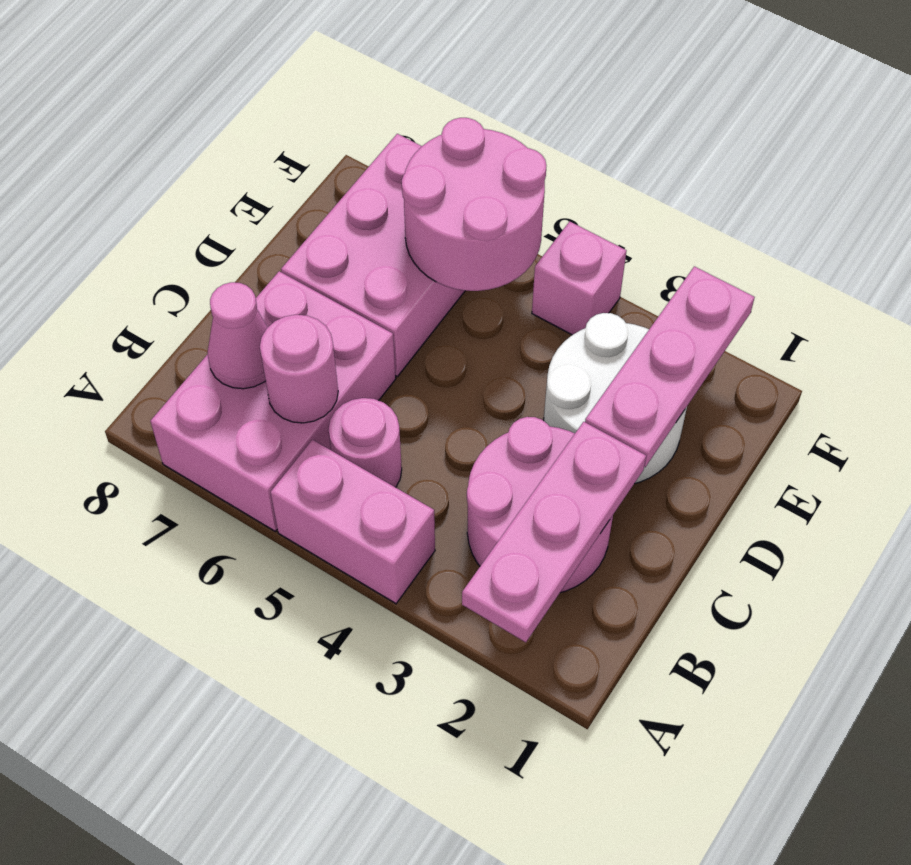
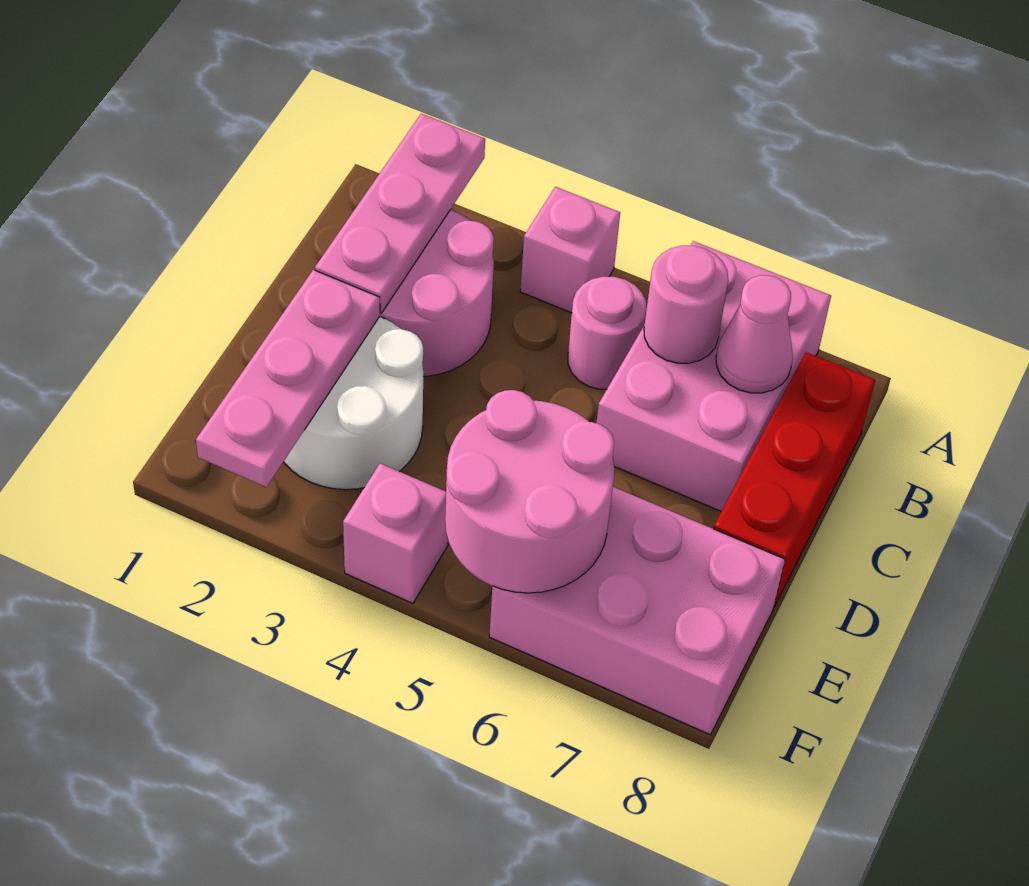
pink brick A4:A5 level 1 -> pink brick A4 level 1
none -> red brick B8:D8 level 1
pink brick D6:F7 level 1 -> pink brick E6:F8 level 1

